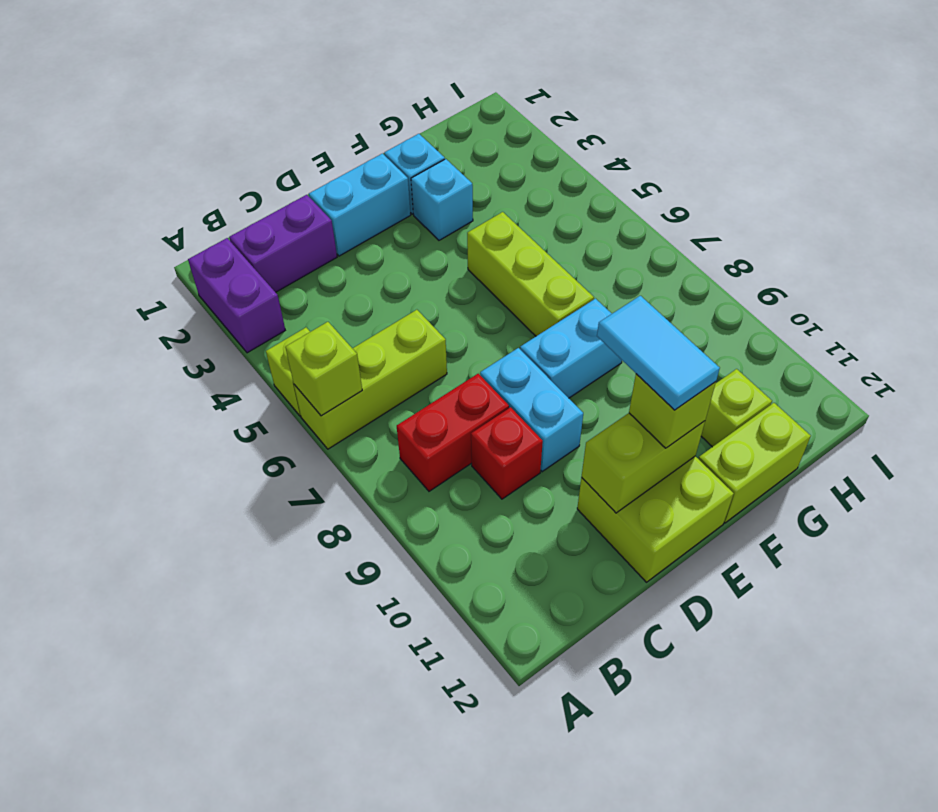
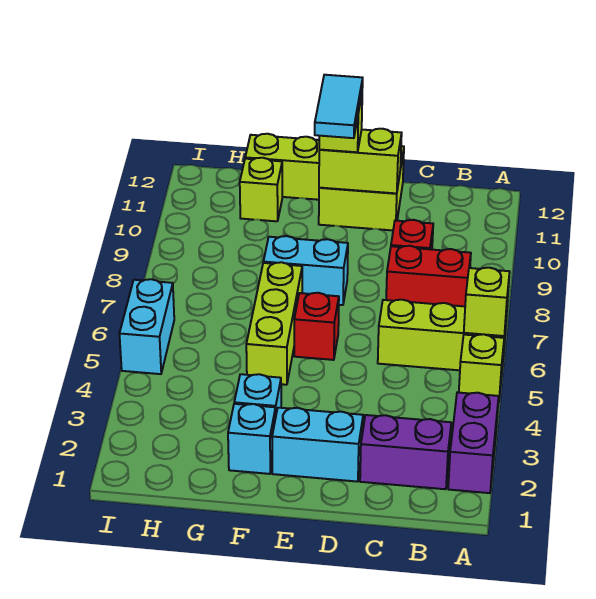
cyan brick D8:D9 level 1 -> cyan brick I5:I6 level 1
none -> red brick E6 level 1

